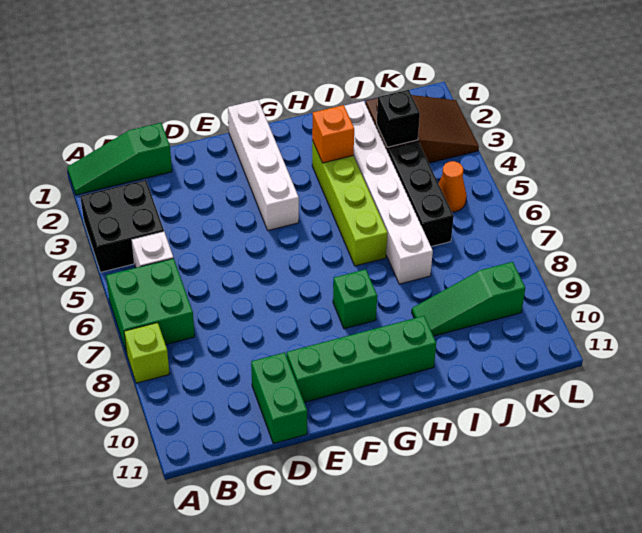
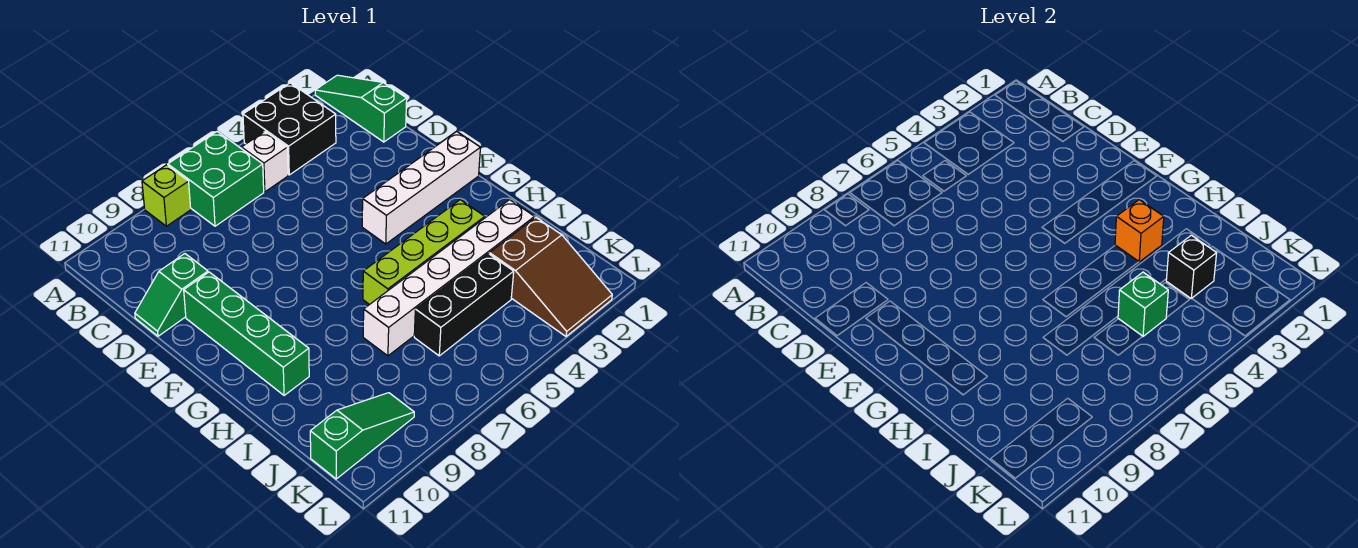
green brick D10:D11 level 1 -> green slope D10:D11 level 1 top 10
green brick G8 level 1 -> green brick J5 level 2
green slope I9:K9 level 1 top K -> green slope K9:K11 level 1 top 11
orange cone K5 level 1 -> none

